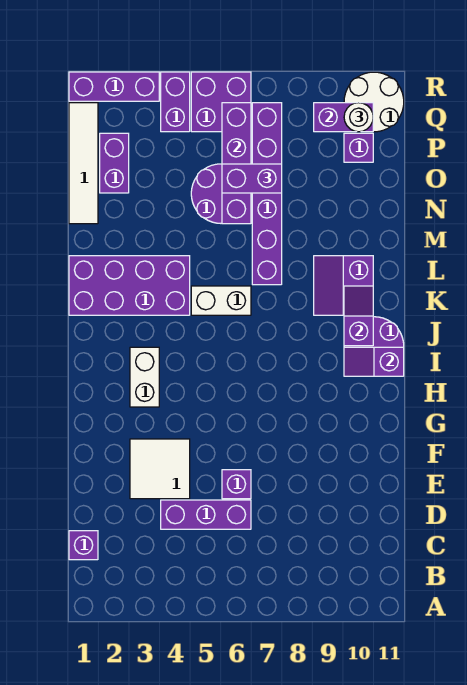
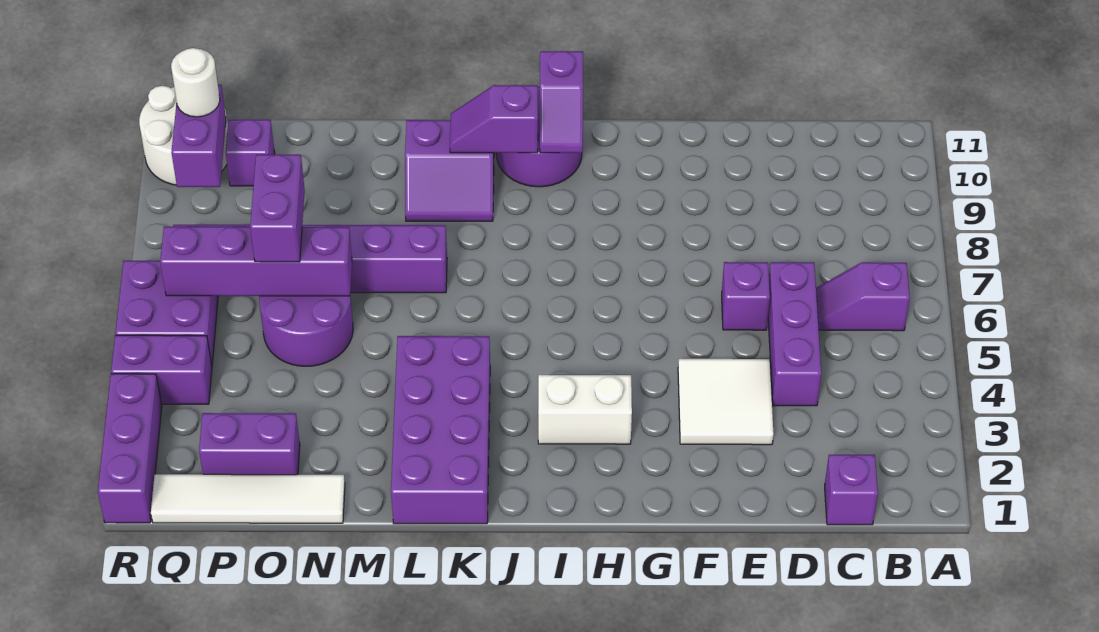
none -> purple slope B6:C6 level 1 top B
white brick K5:K6 level 1 -> none

